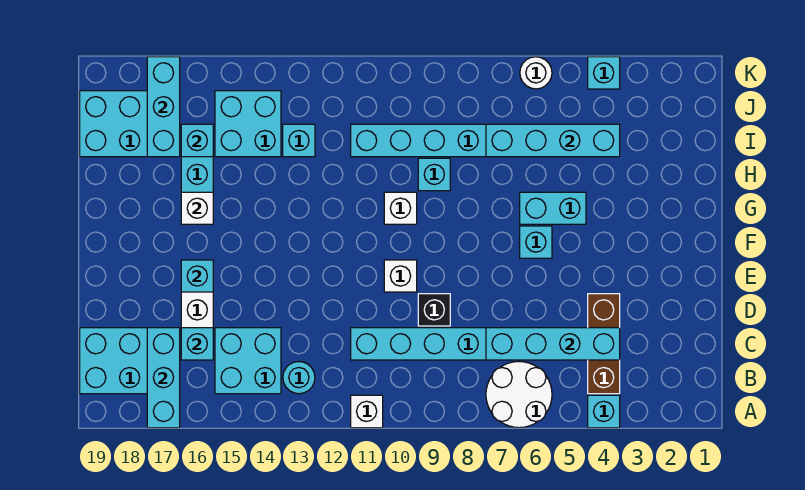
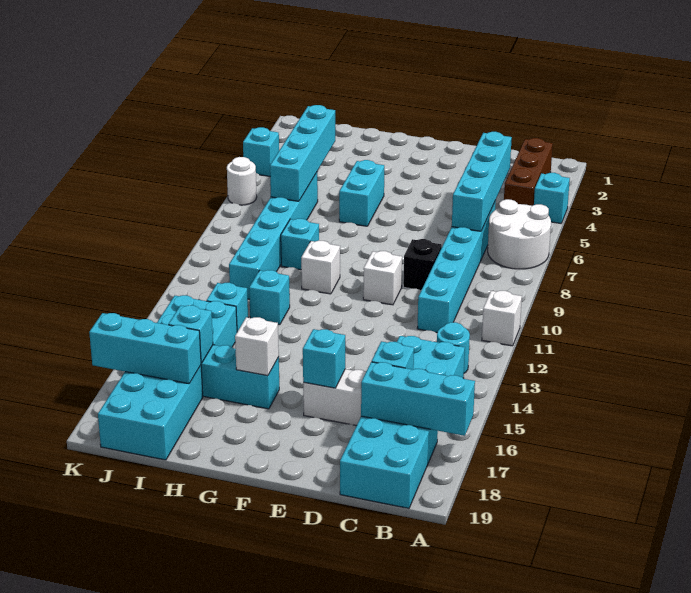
brown brick B4:D4 level 1 -> brown brick B2:B4 level 1
cyan brick F6 level 1 -> cyan brick H12 level 1

